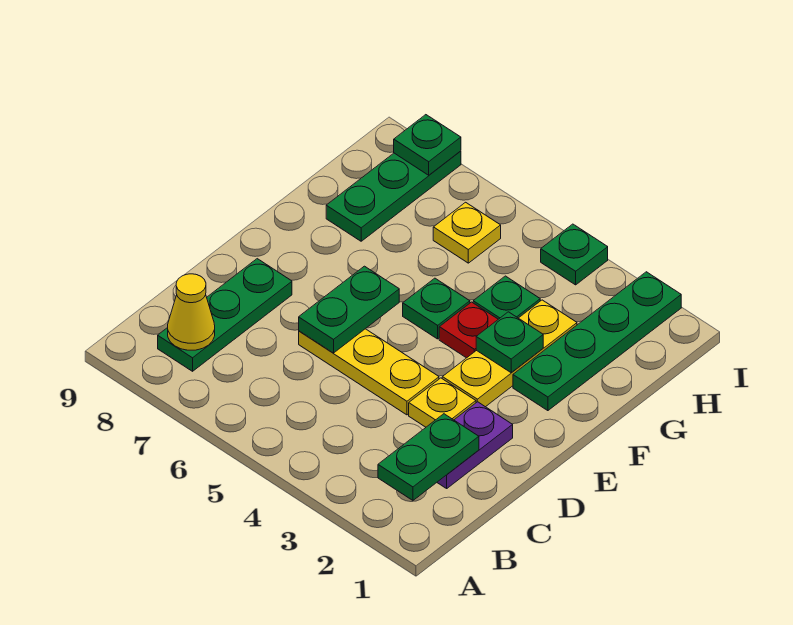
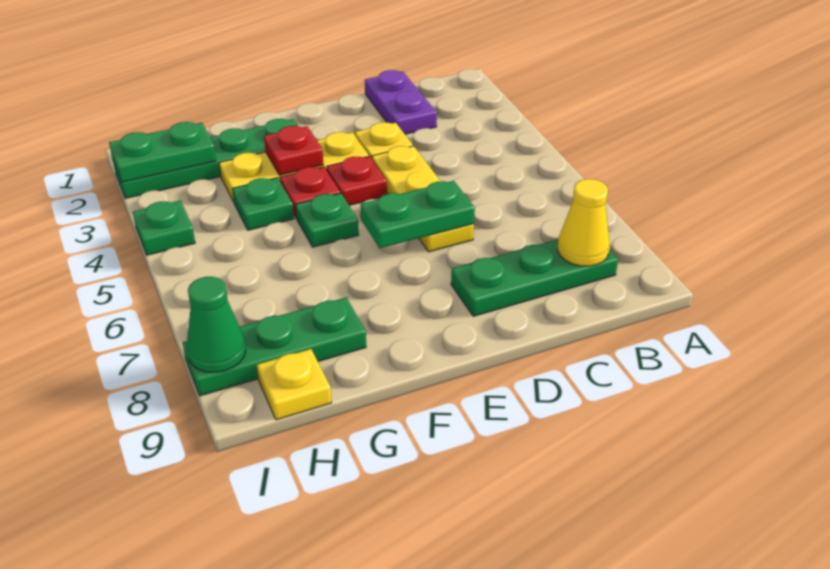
green plate B2:C2 level 2 -> green plate H2:I2 level 2
purple plate C2:D2 level 1 -> purple plate C1:C2 level 1
none -> red plate E4 level 1
green plate F3 level 2 -> red plate F3 level 2
yellow plate H6 level 1 -> yellow plate H9 level 1
green plate I8 level 2 -> green cone I8 level 2

